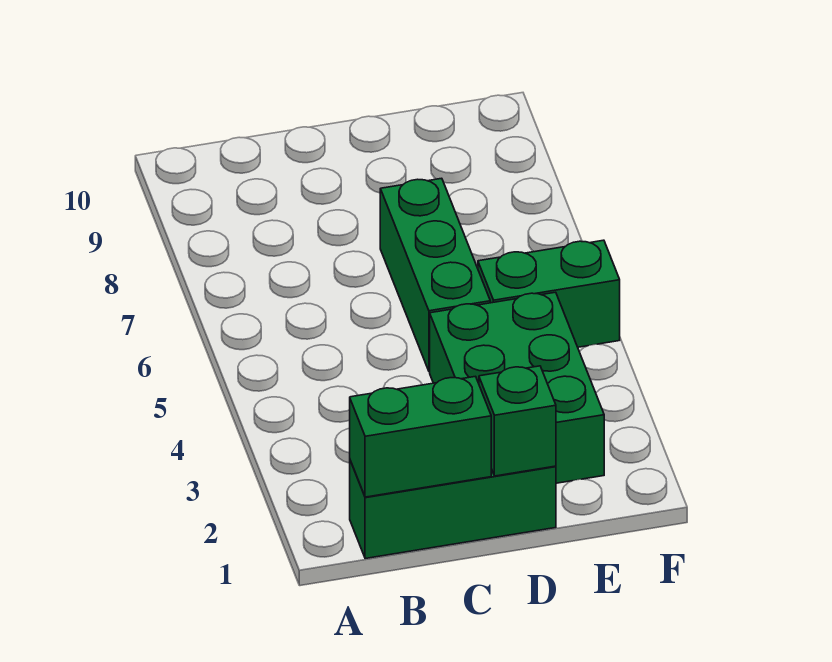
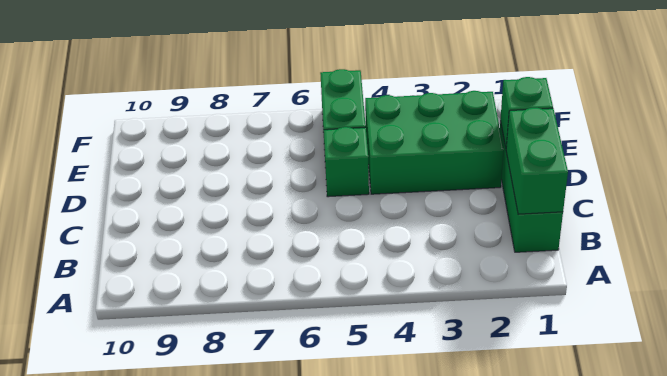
green brick D5:D7 level 1 -> green brick D5 level 1

